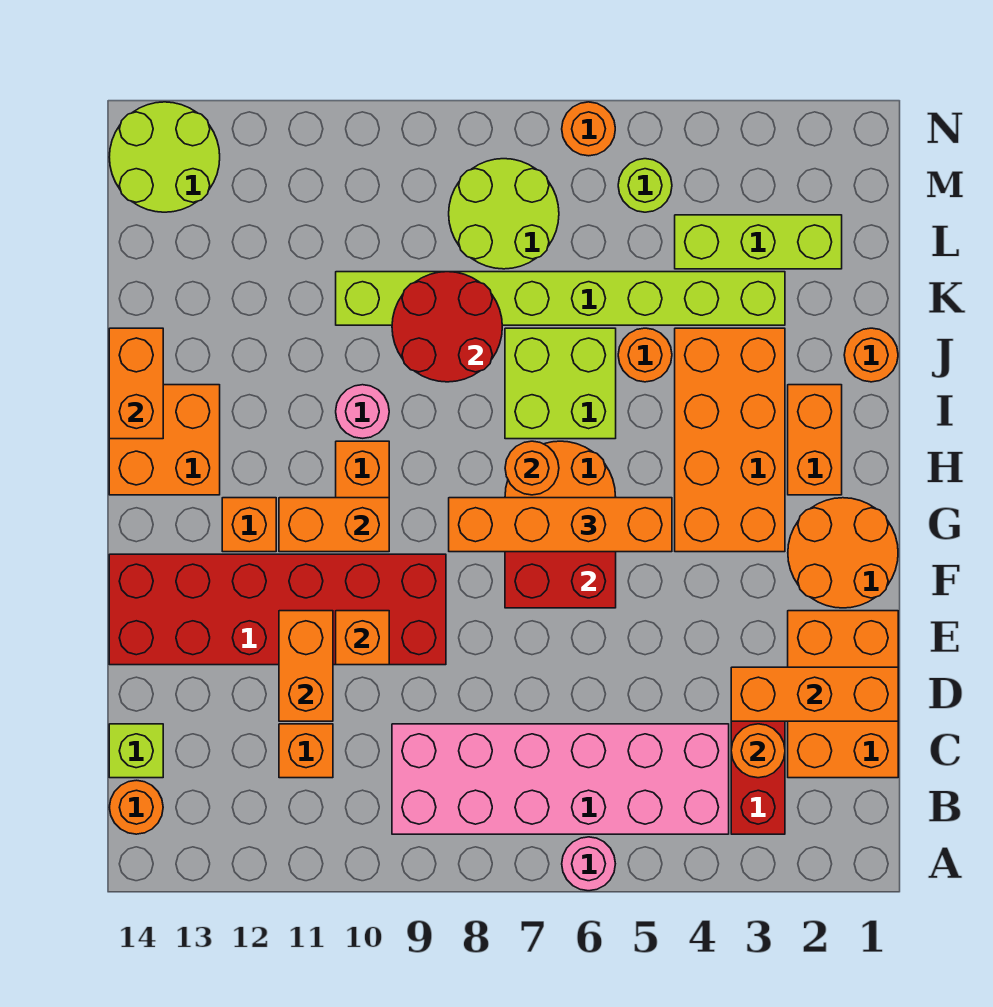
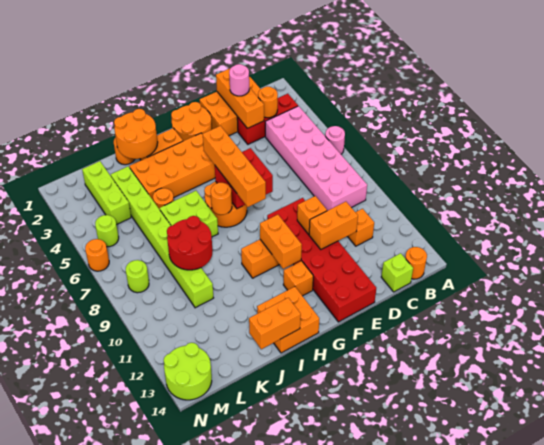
none -> orange round brick I1:J2 level 2
pink round brick I10 level 1 -> pink round brick D2 level 3
lime round brick L7:M8 level 1 -> lime round brick M8 level 1

